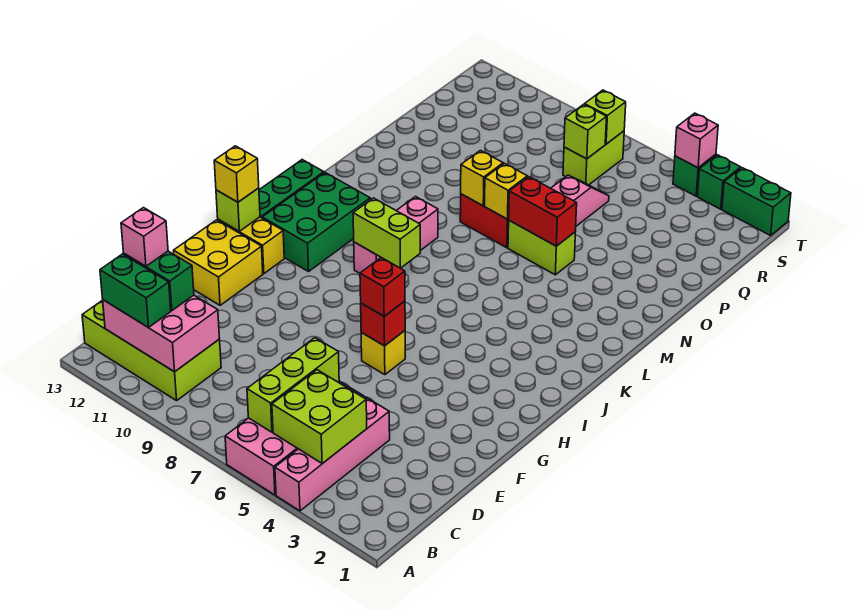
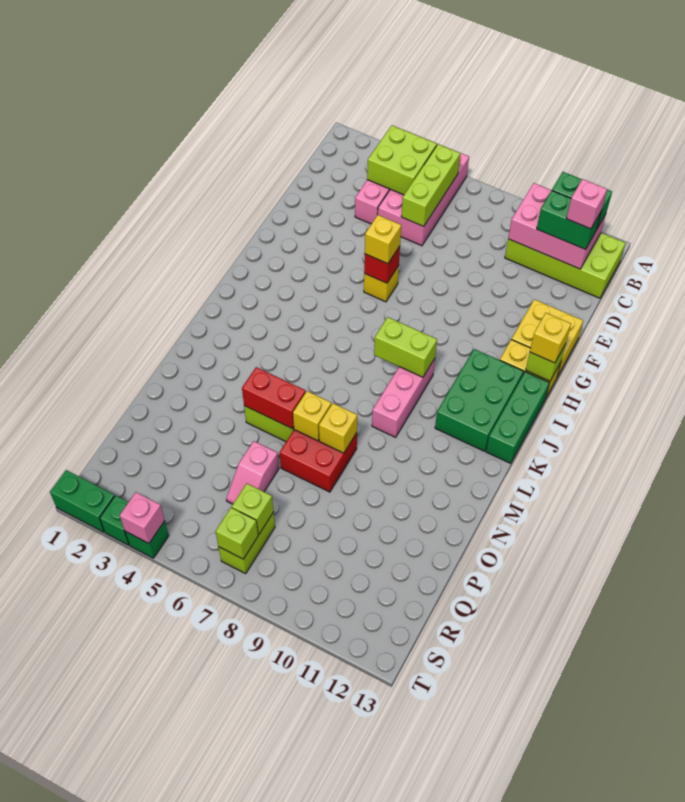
red brick G6 level 3 -> yellow brick G6 level 3

